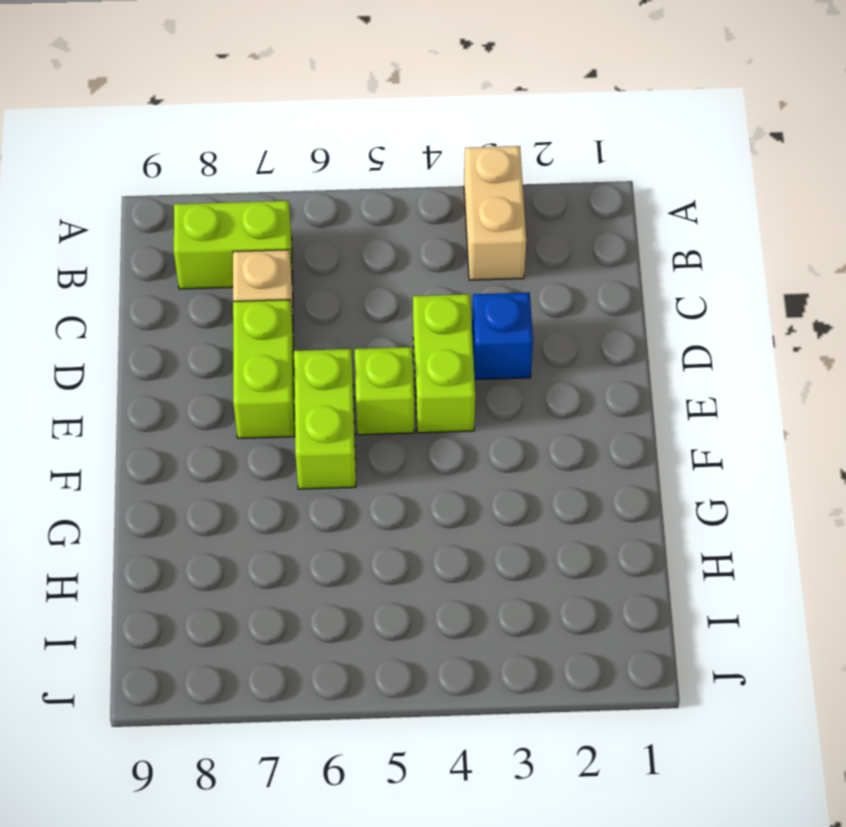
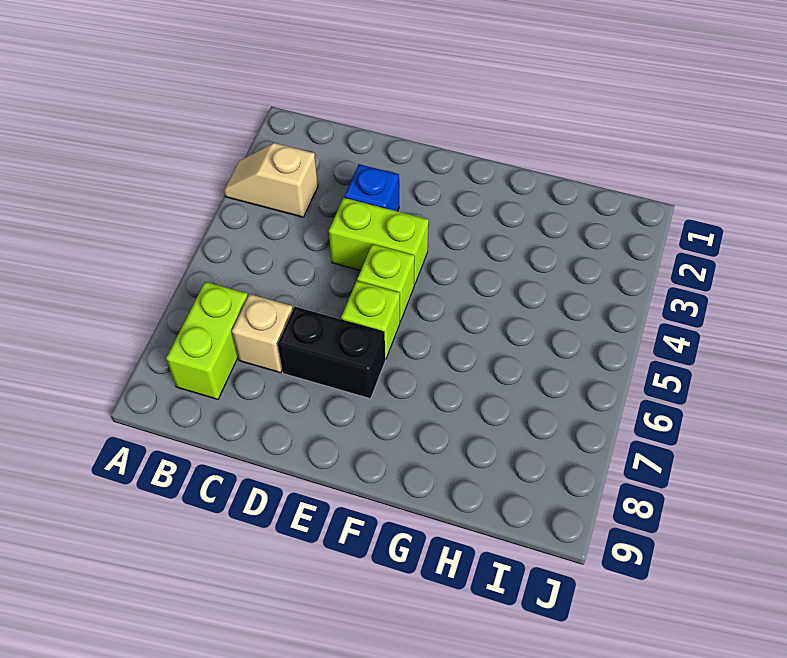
tan brick A3:B3 level 1 -> tan slope A3:B3 level 1 top B
lime brick D7:E7 level 1 -> black brick D7:E7 level 1
lime brick E6:F6 level 1 -> lime brick E6 level 1

